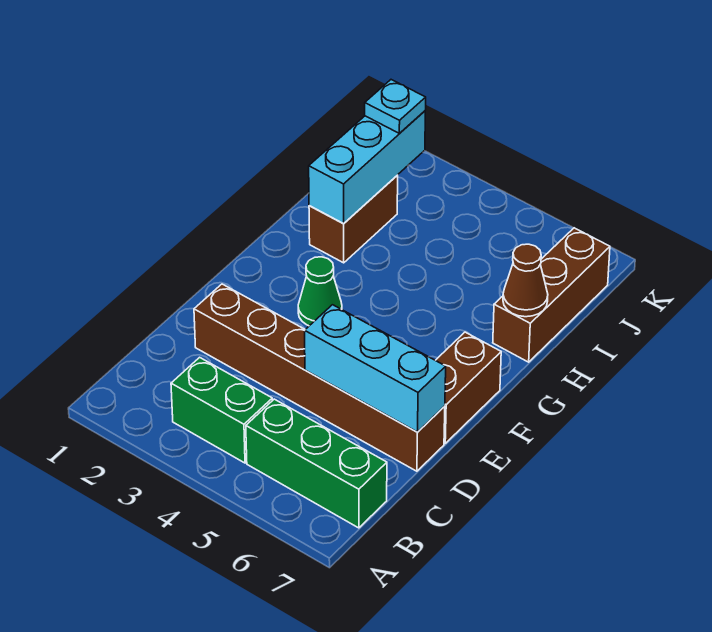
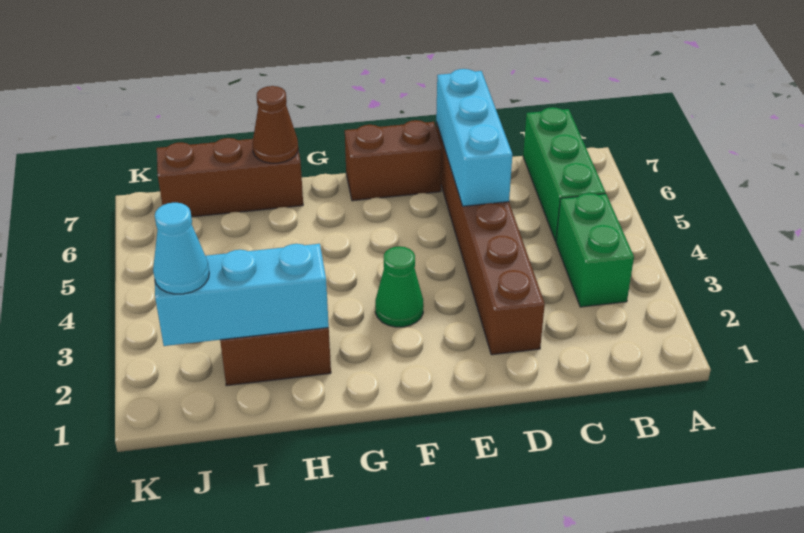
cyan plate J2 level 3 -> cyan cone J2 level 3

